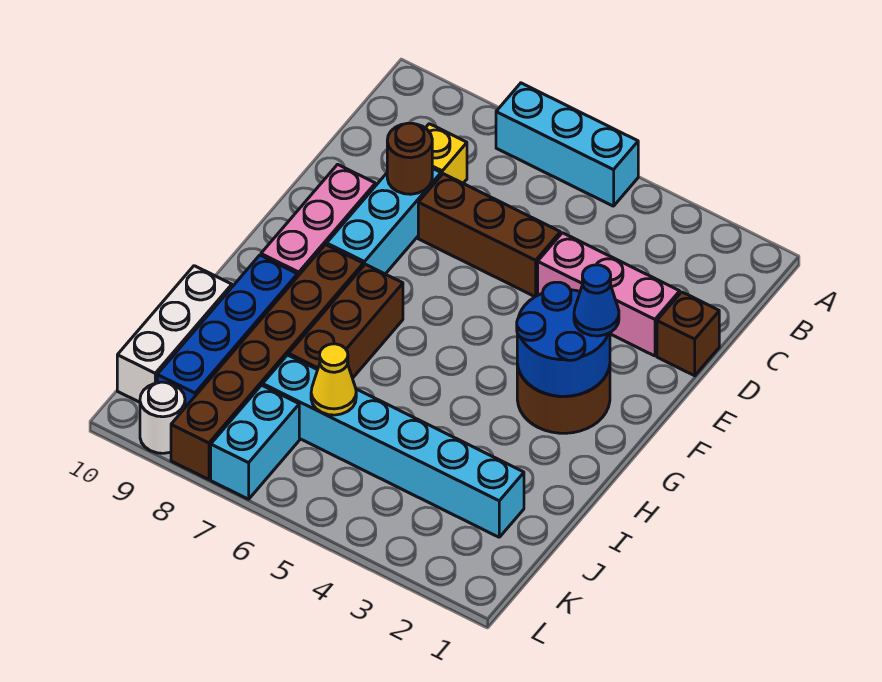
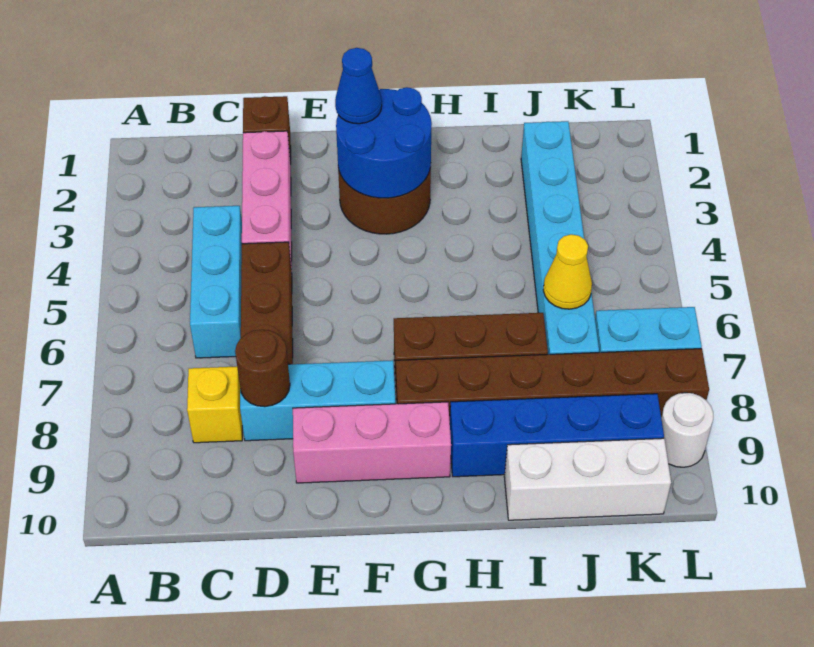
cyan brick A5:A7 level 1 -> cyan brick C4:C6 level 1

